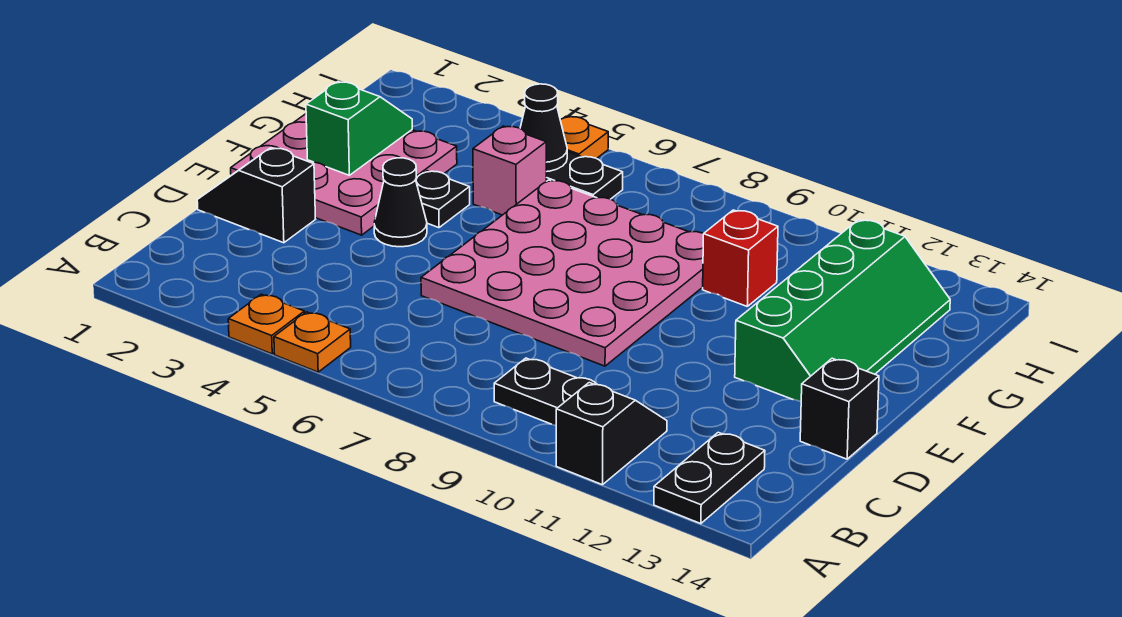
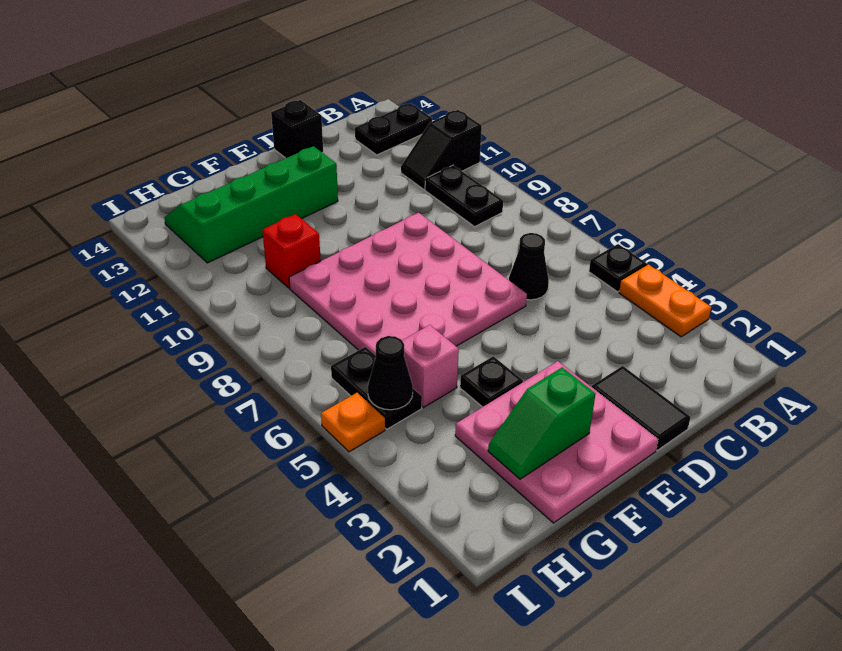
orange plate A4 level 1 -> orange plate A3:A4 level 1
orange plate A5 level 1 -> black plate A5 level 1
black slope D1:D2 level 1 top 2 -> black tile D1:D2 level 1
black cone E4 level 1 -> black cone C6 level 1

